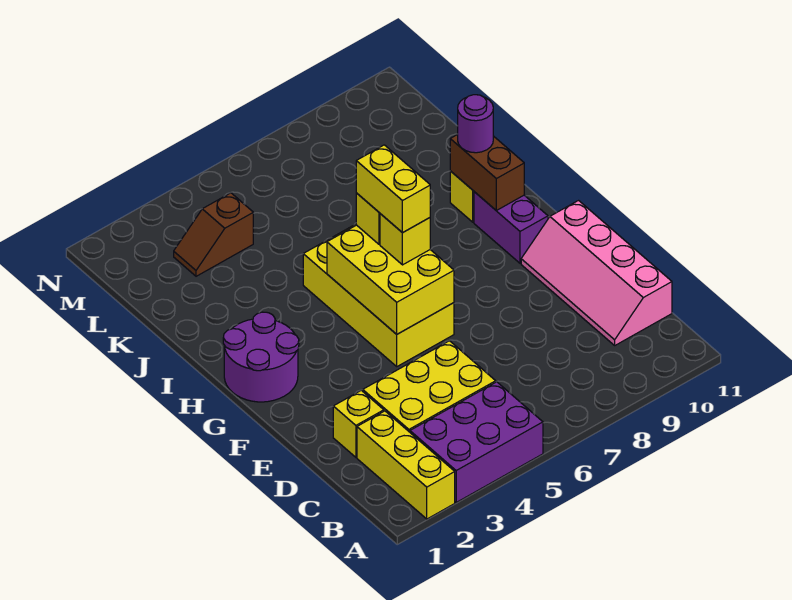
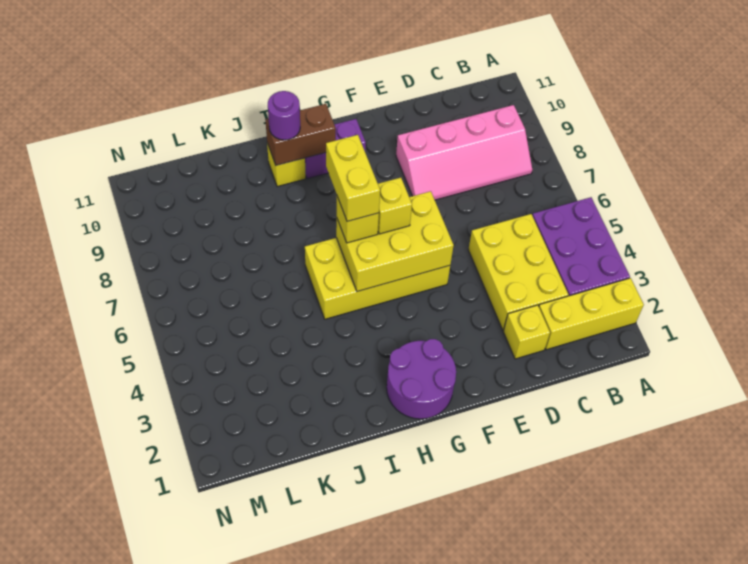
pink slope C10:F11 level 1 top 11 -> pink slope B8:E9 level 1 top 9
yellow brick G6:H6 level 4 -> yellow brick H6:H7 level 4
brown slope L3:L4 level 1 top 4 -> none

